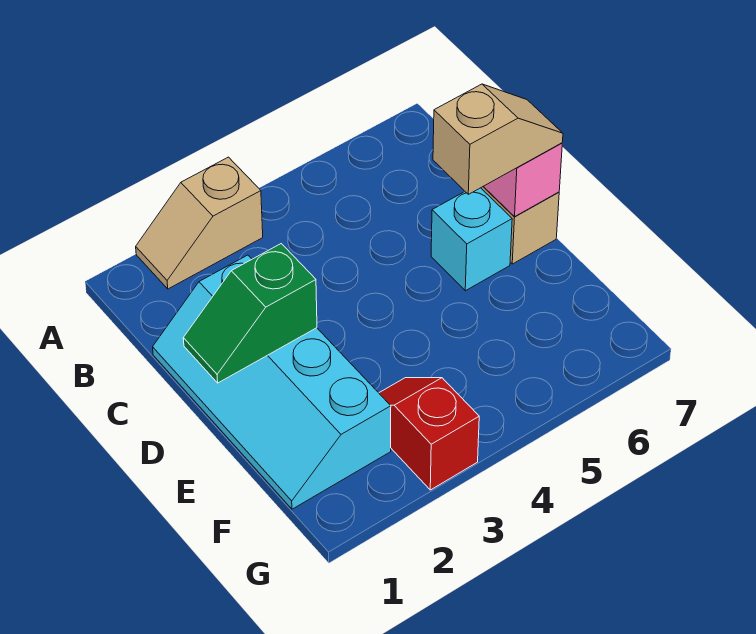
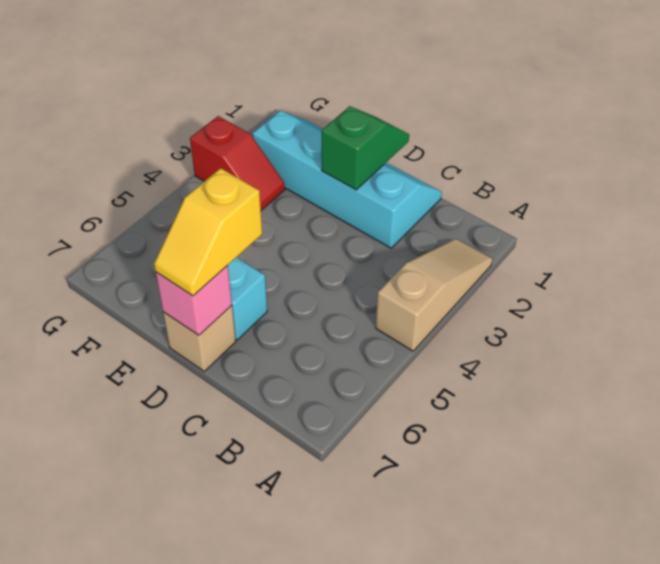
tan slope A2:A3 level 1 top 3 -> tan slope A2:A4 level 1 top 4
tan slope D6:D7 level 3 top 6 -> yellow slope D6:D7 level 3 top 6

